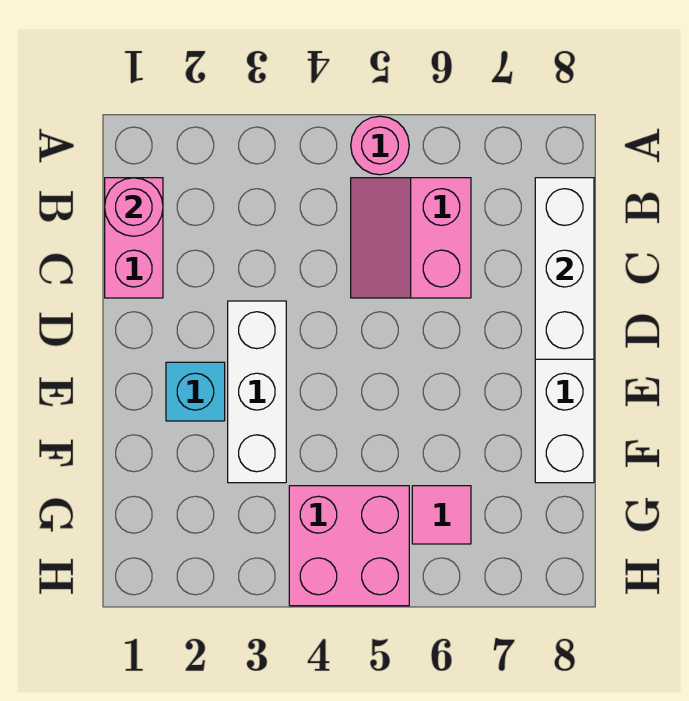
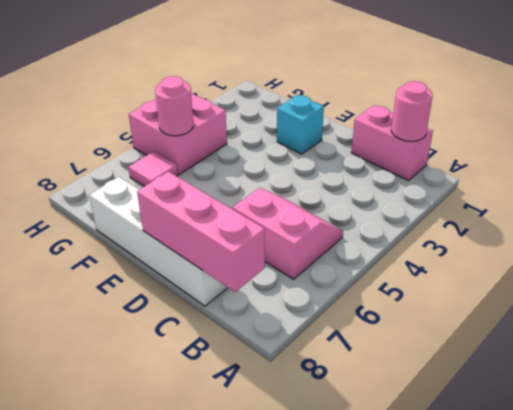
pink round brick A5 level 1 -> pink round brick G5 level 2
white brick B8:D8 level 2 -> pink brick B8:D8 level 2
white brick D3:F3 level 1 -> none

